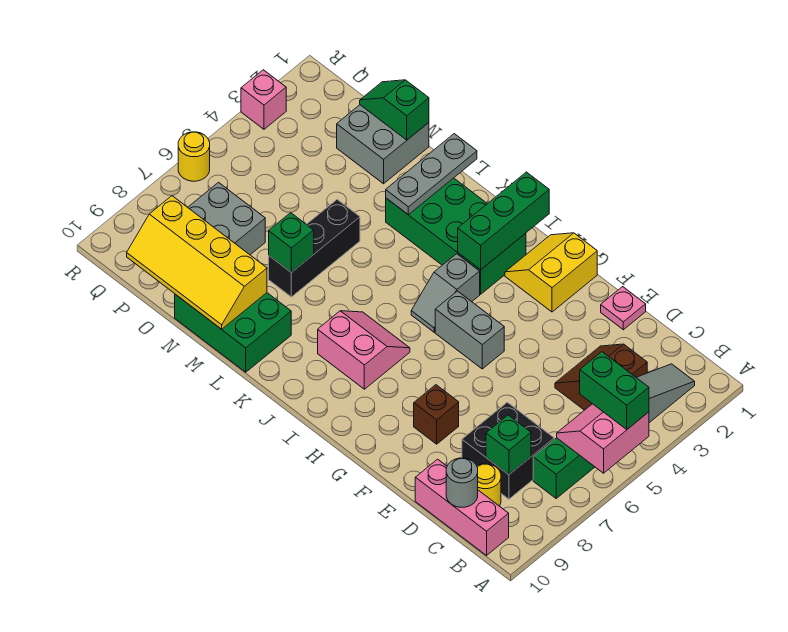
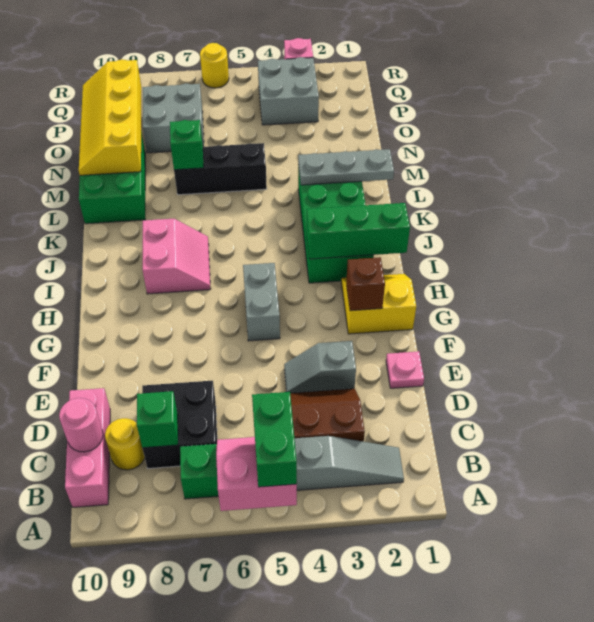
grey round brick C10 level 2 -> pink round brick C10 level 2
brown brick F8 level 1 -> brown brick G2 level 2
grey slope I4:I5 level 1 top 4 -> grey slope E3:E4 level 1 top 3
grey brick N1:O2 level 1 -> grey brick P3:Q4 level 1
green slope N1:O1 level 2 top N -> none

